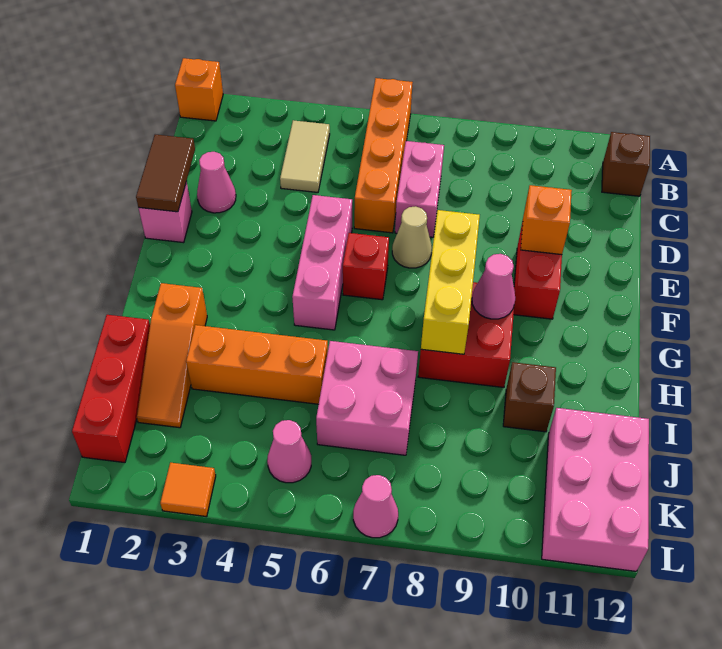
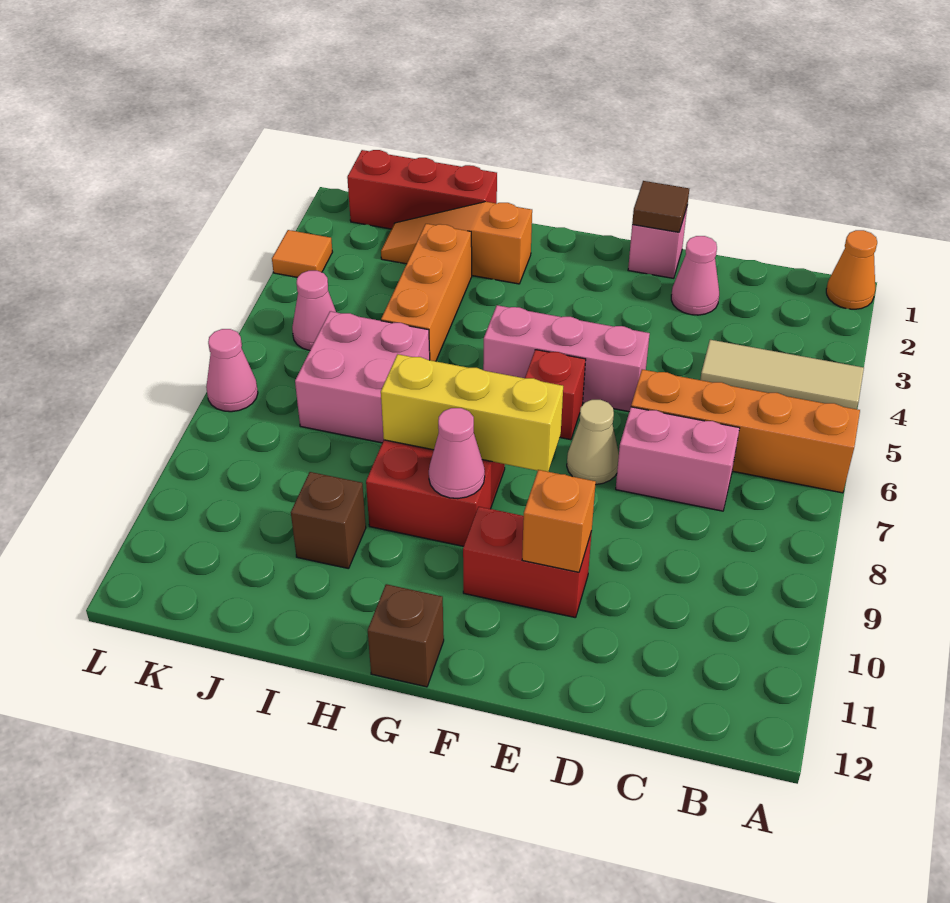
orange brick A1 level 1 -> orange cone A1 level 1
tan tile B4:C4 level 1 -> tan tile A4:C4 level 1
brown brick B12 level 1 -> brown brick G12 level 1
brown tile D1:E1 level 2 -> brown tile E1 level 2
pink brick J11:L12 level 1 -> none

